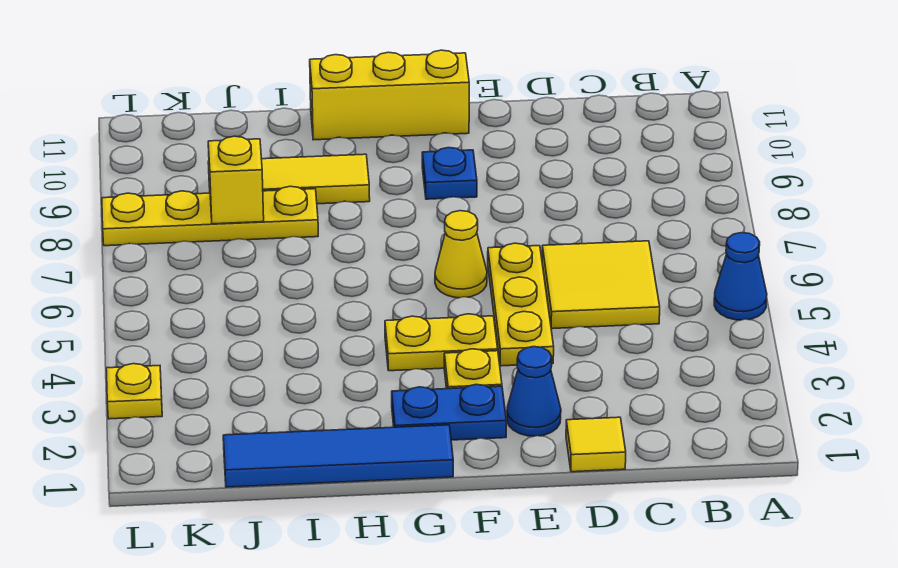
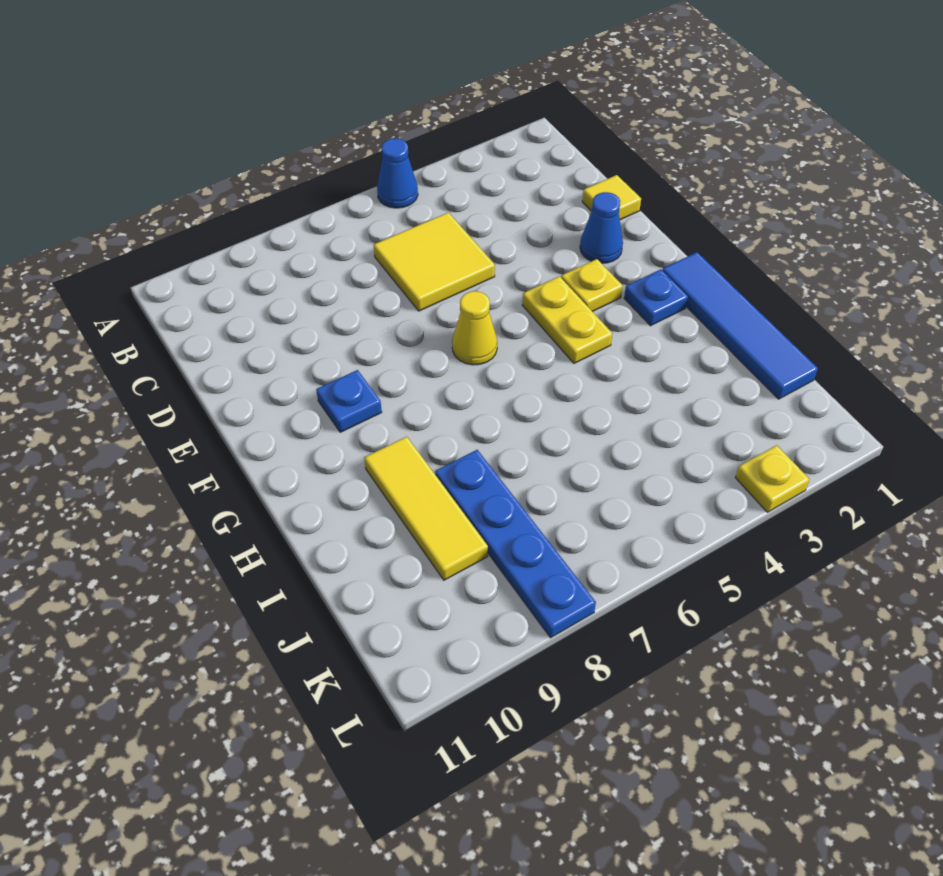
yellow plate E4:E6 level 1 -> none
blue plate F2:G2 level 1 -> blue plate G2 level 1
yellow brick F11:H11 level 1 -> none
yellow plate I8:L8 level 1 -> blue plate I8:L8 level 1
yellow brick J8 level 2 -> none

